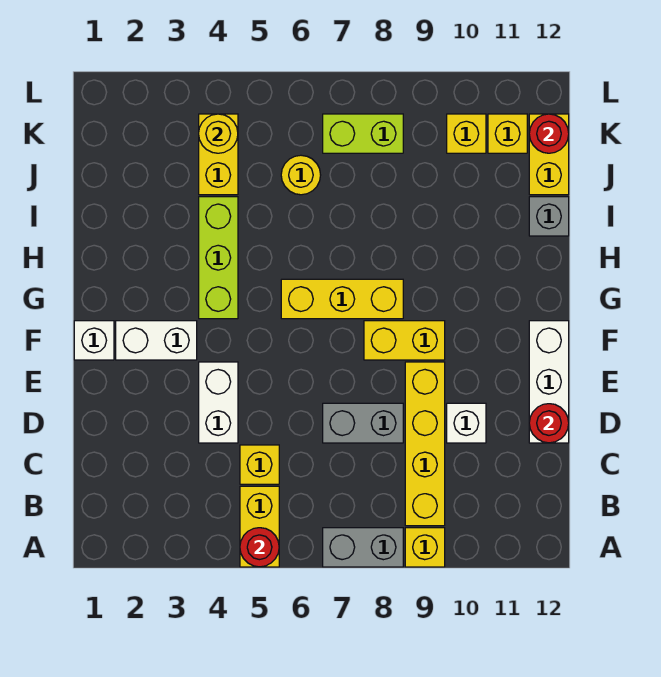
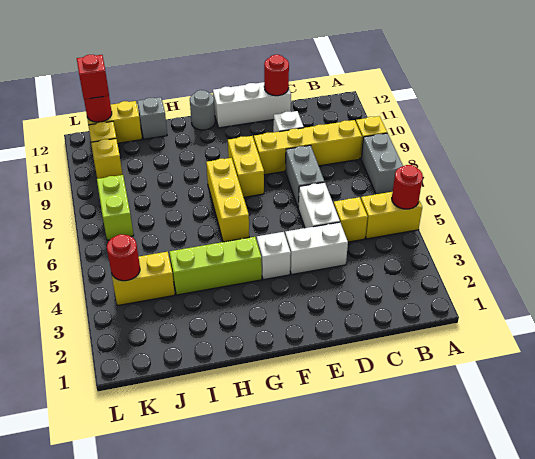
white brick F1 level 1 -> white brick F4 level 1
white brick F2:F3 level 1 -> white brick D5:D6 level 1
none -> grey round brick G12 level 1
yellow round brick J6 level 1 -> none
yellow round brick K4 level 2 -> red round brick K4 level 2
none -> red brick K12 level 3

